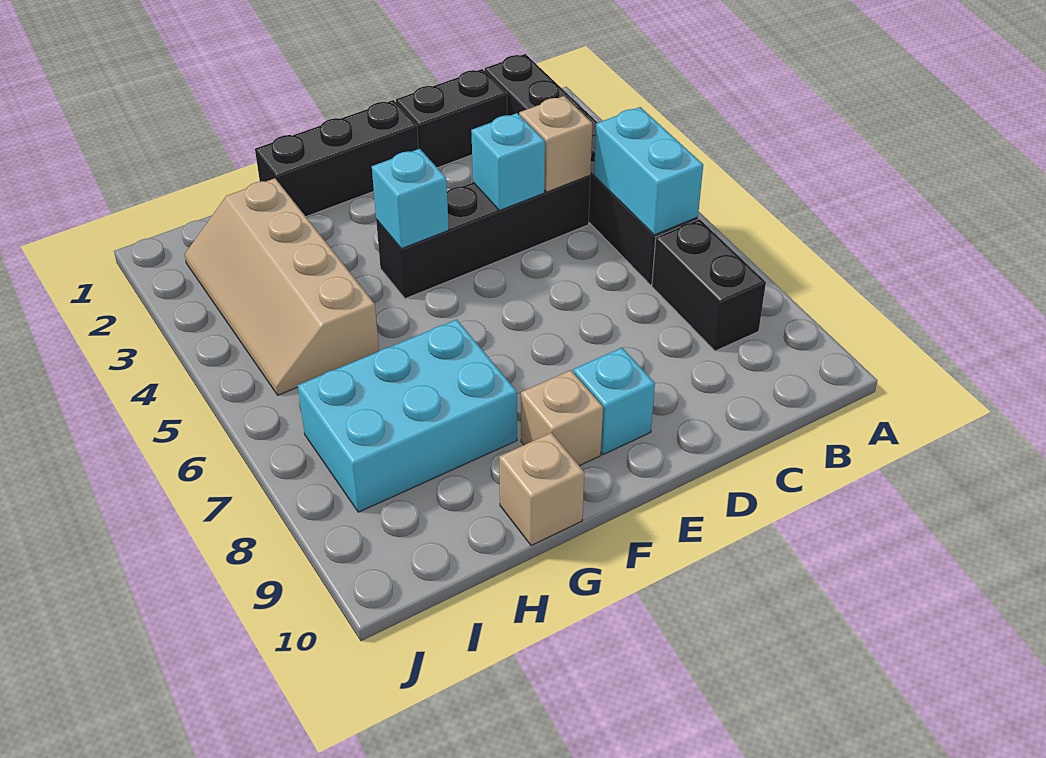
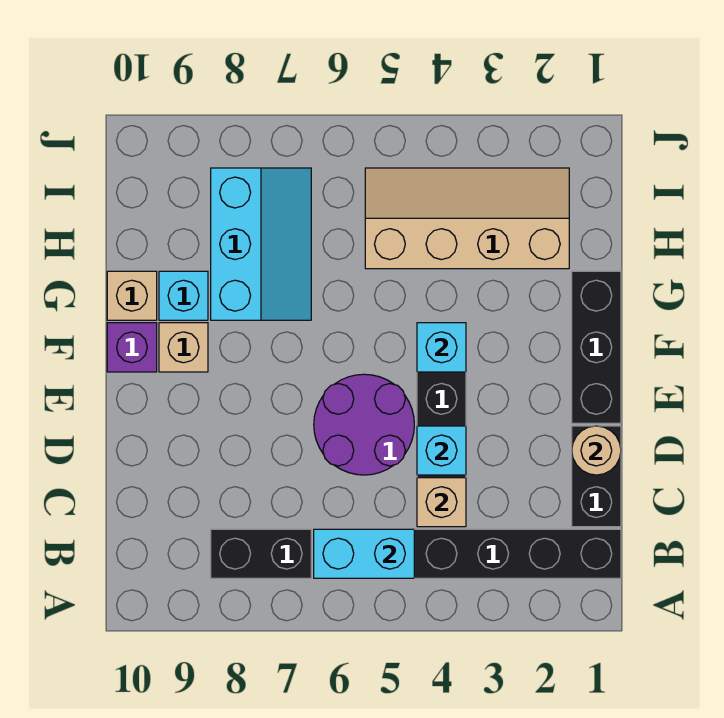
none -> tan round brick D1 level 2
none -> purple round brick D5:E6 level 1
cyan brick E9 level 1 -> cyan brick G9 level 1
none -> purple brick F10 level 1
cyan brick G7:I8 level 1 -> cyan slope G7:I8 level 1 top 8

